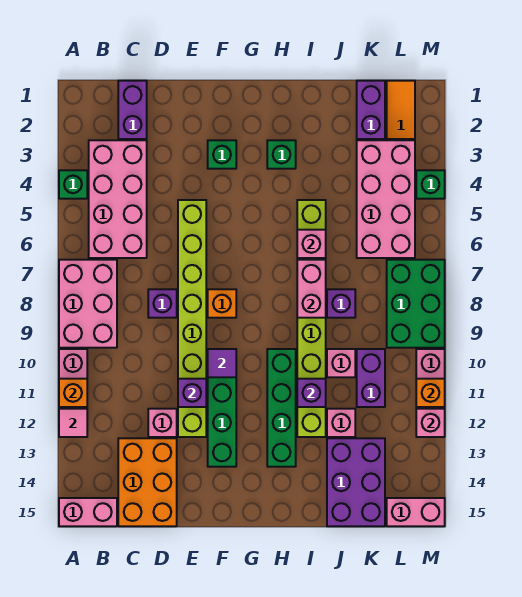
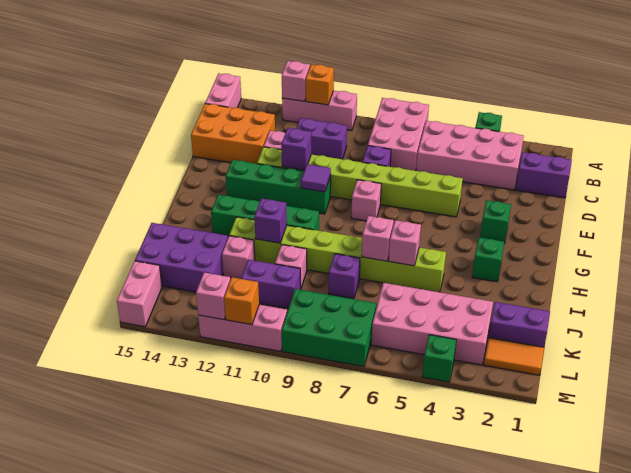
pink brick A7:B9 level 1 -> pink brick A7:C8 level 1
pink tile A12 level 2 -> pink brick A12 level 2
none -> purple brick C10:C11 level 1
orange brick F8 level 1 -> pink brick F8 level 1
pink brick I7:I8 level 2 -> pink brick I7 level 2

